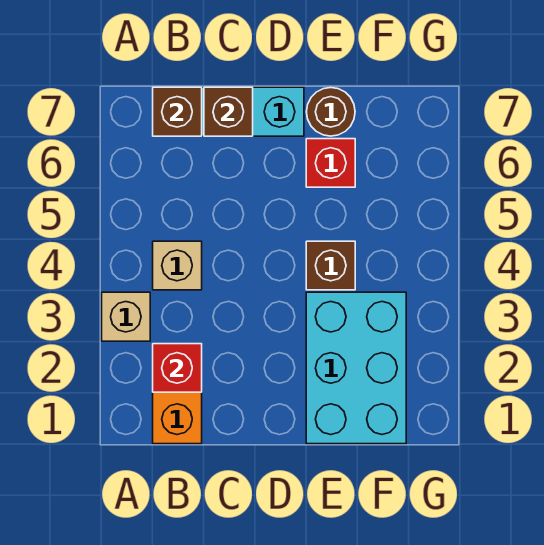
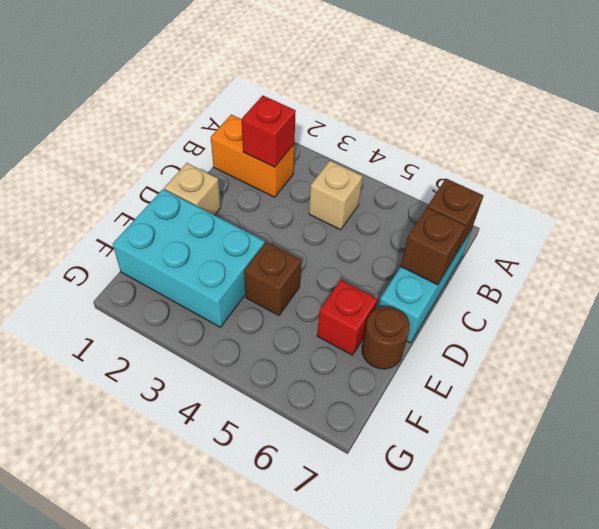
tan brick A3 level 1 -> tan brick D1 level 1

